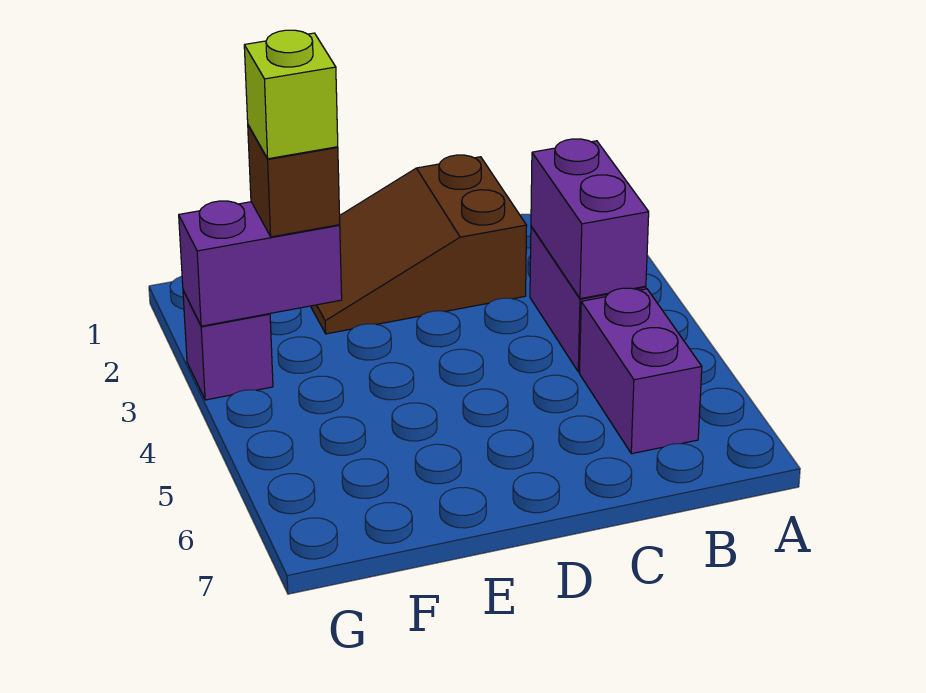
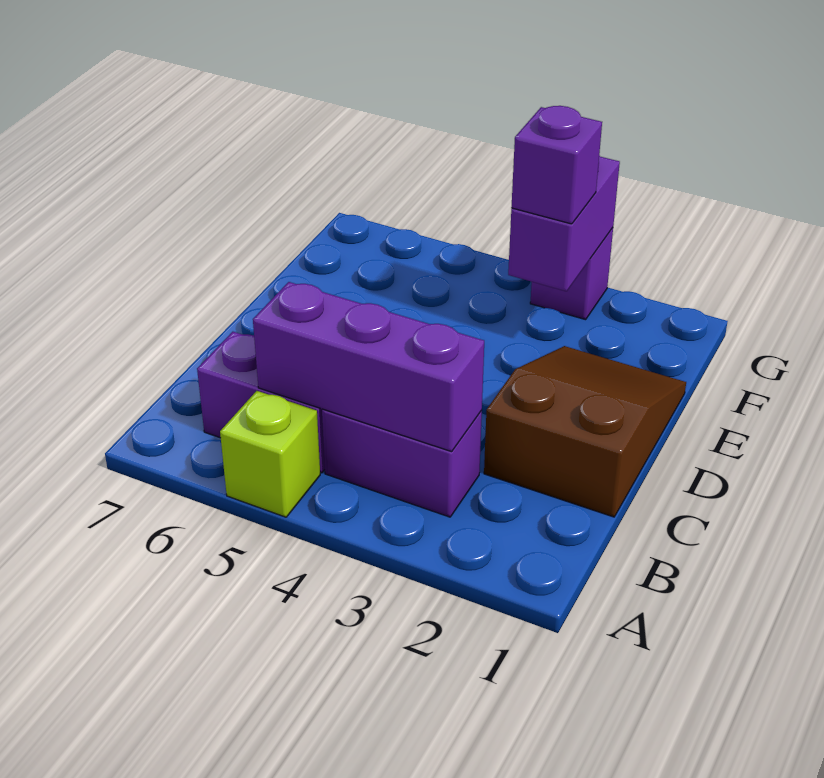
purple brick B3:B4 level 2 -> purple brick B3:B5 level 2
brown brick F3 level 3 -> purple brick F3 level 3
lime brick F3 level 4 -> lime brick A5 level 1

